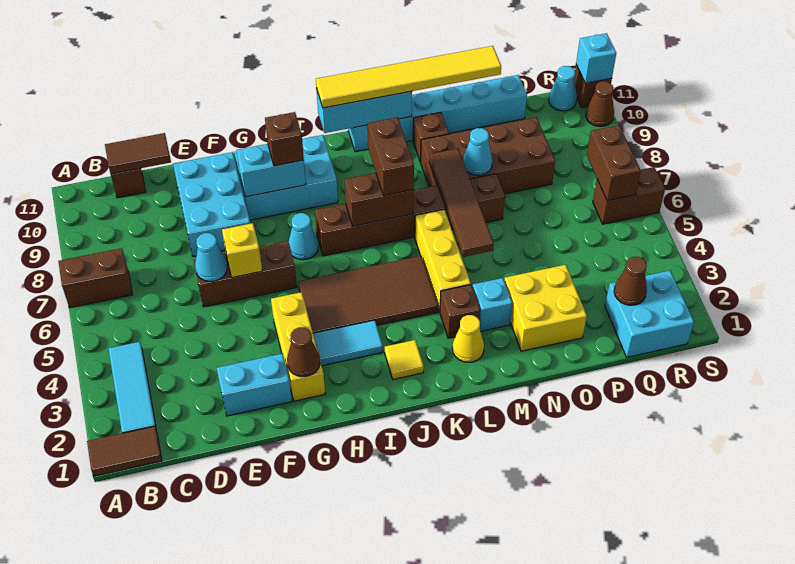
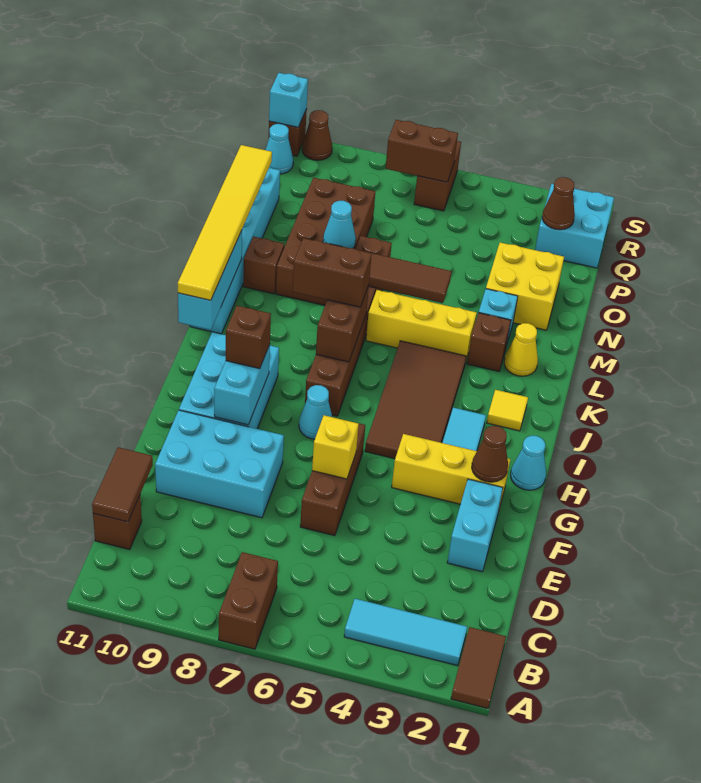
cyan cone E6 level 2 -> cyan cone H1 level 1

